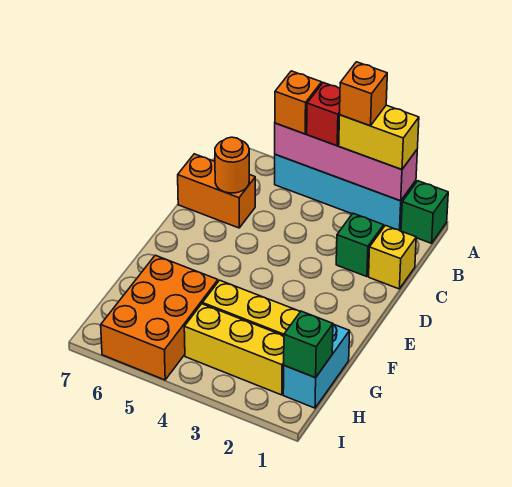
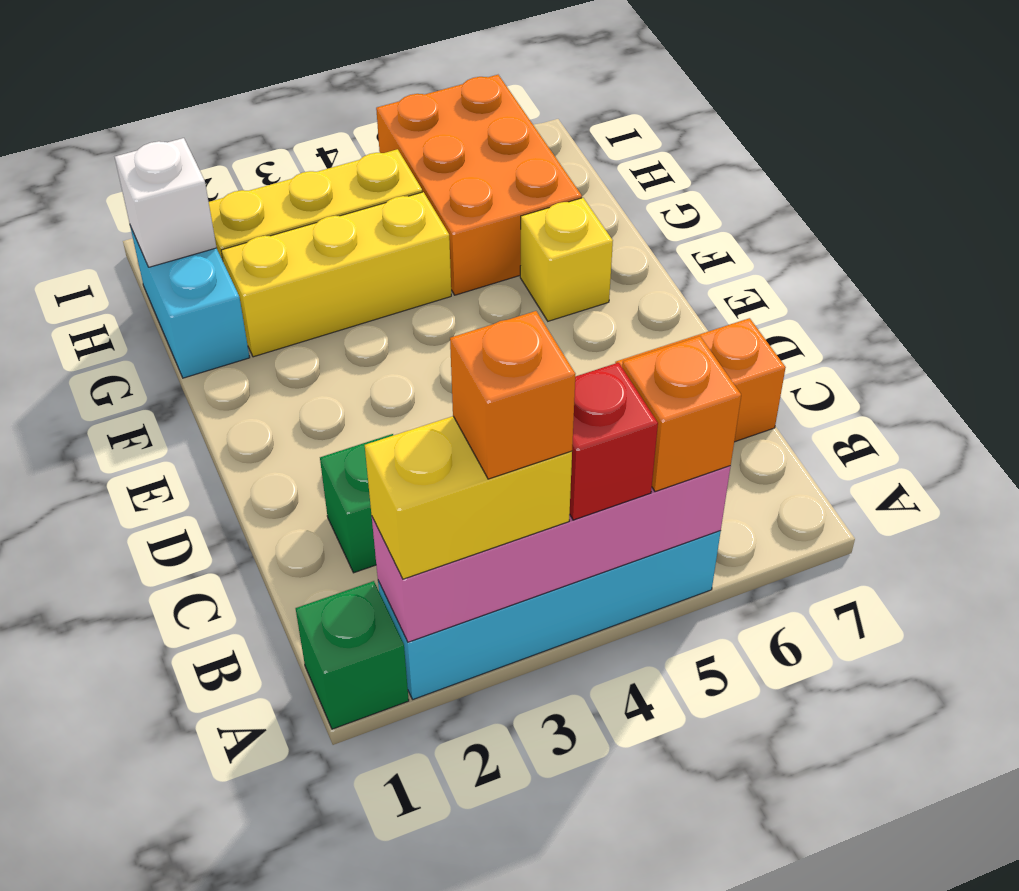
yellow brick C1 level 1 -> yellow brick F6 level 1
orange round brick C6 level 2 -> none
green brick H1 level 2 -> white brick H1 level 2

